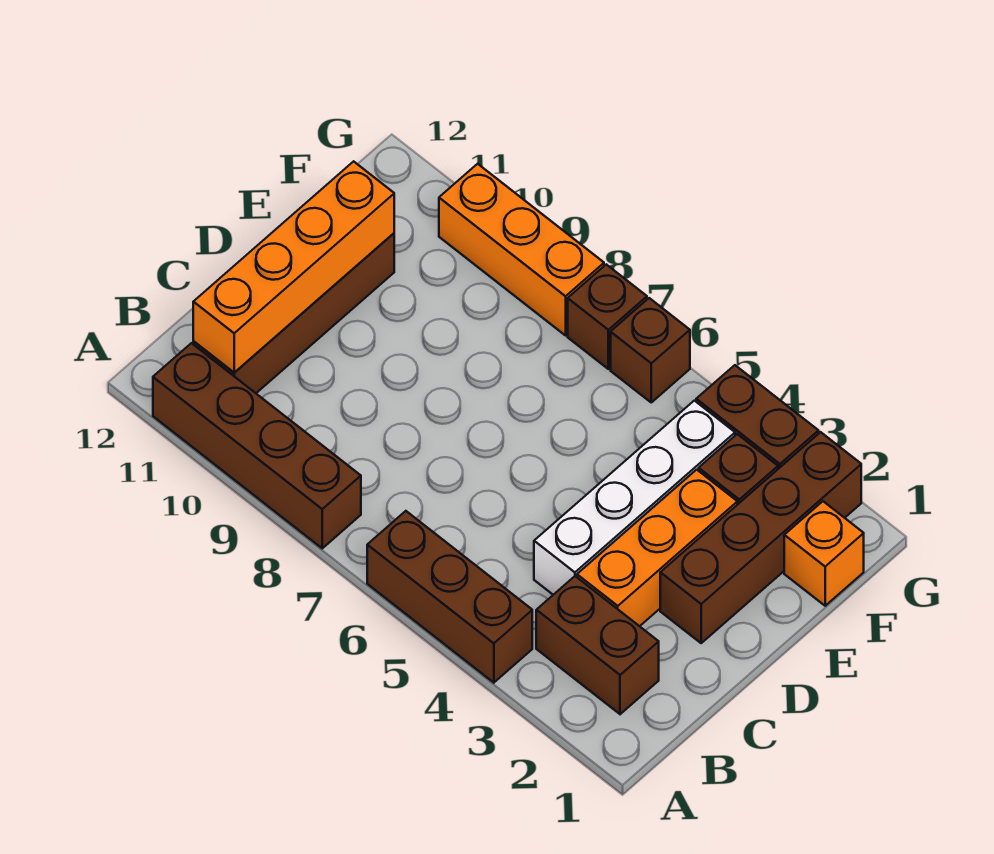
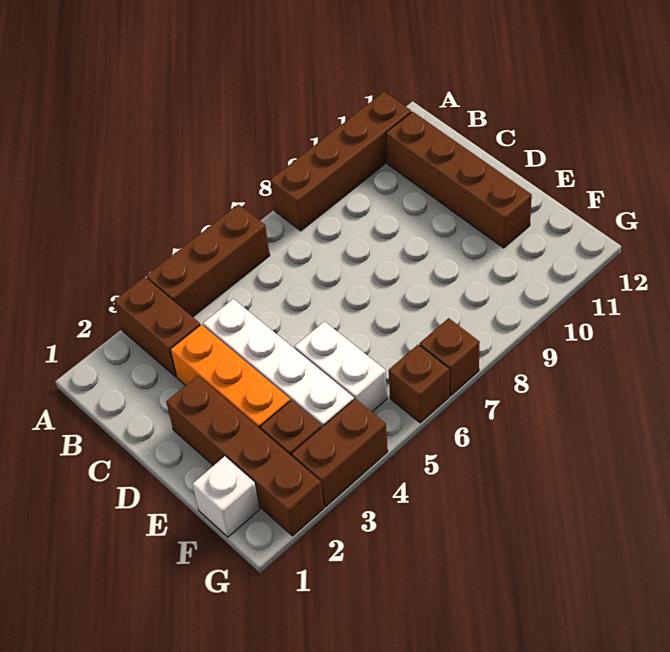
brown brick B2:B3 level 1 -> brown brick A3:B3 level 1
orange brick B11:E11 level 2 -> none
none -> white brick E5:F5 level 1
orange brick F1 level 1 -> white brick F1 level 1
orange brick G8:G10 level 1 -> none

